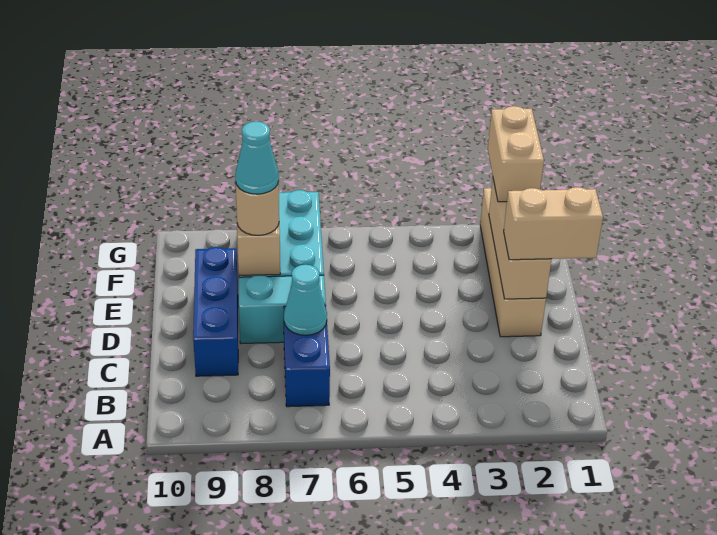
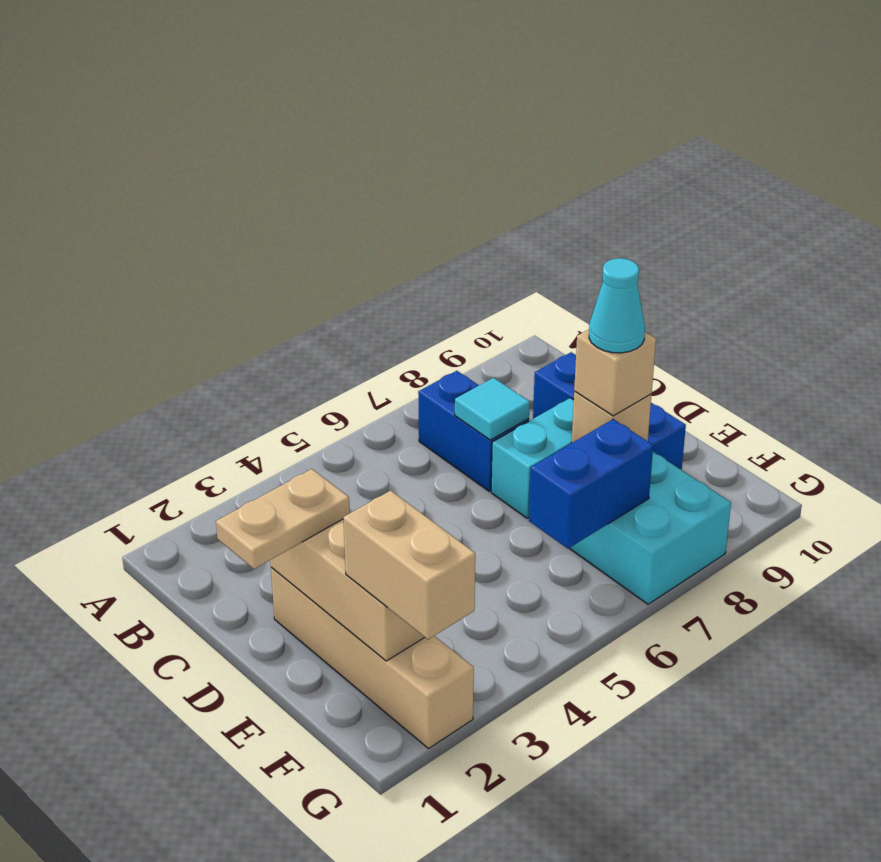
cyan cone C7 level 2 -> cyan tile C7 level 2
tan brick D1:D2 level 3 -> tan plate D1:D2 level 3
tan round brick E8 level 3 -> tan brick E8 level 3
none -> blue brick F6:F7 level 2

